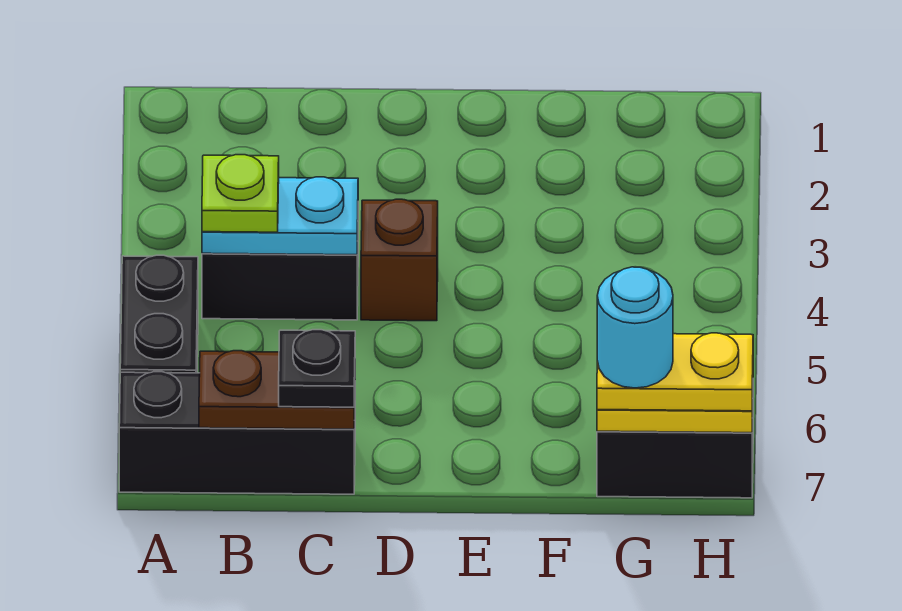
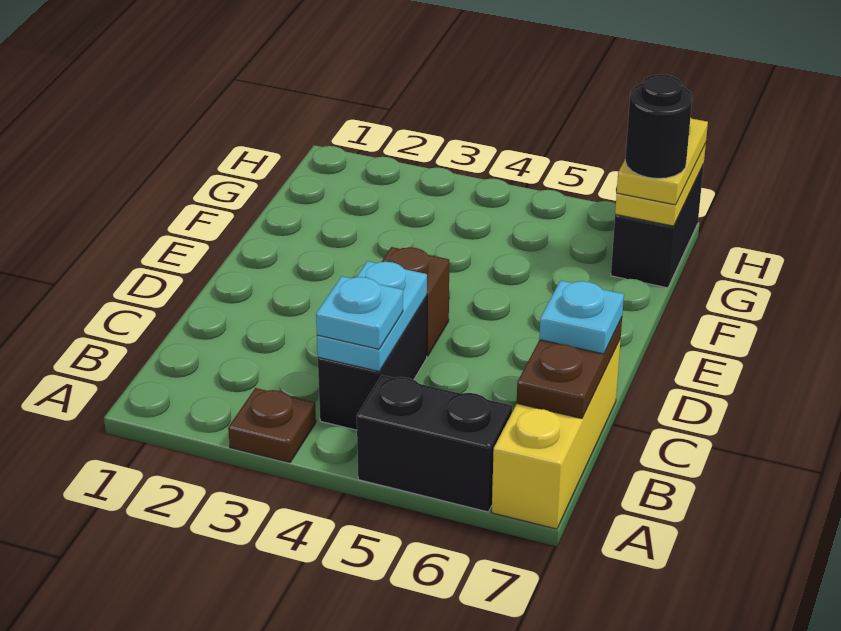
none -> brown plate A3 level 1
black brick A7:C7 level 1 -> yellow brick A7:C7 level 1
lime plate B4 level 3 -> cyan plate B4 level 3
black plate C7 level 3 -> cyan plate C7 level 3
cyan round brick G7 level 4 -> black round brick G7 level 4

